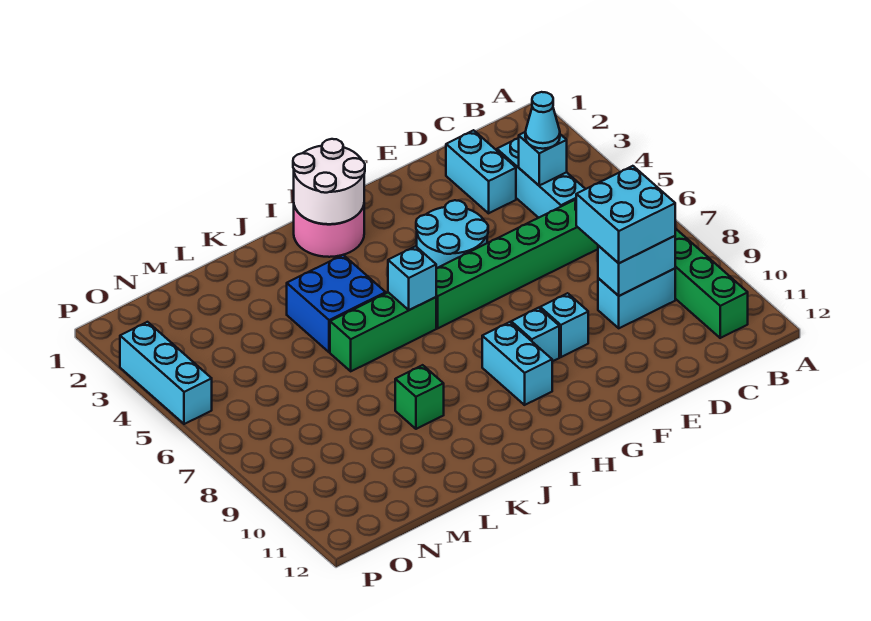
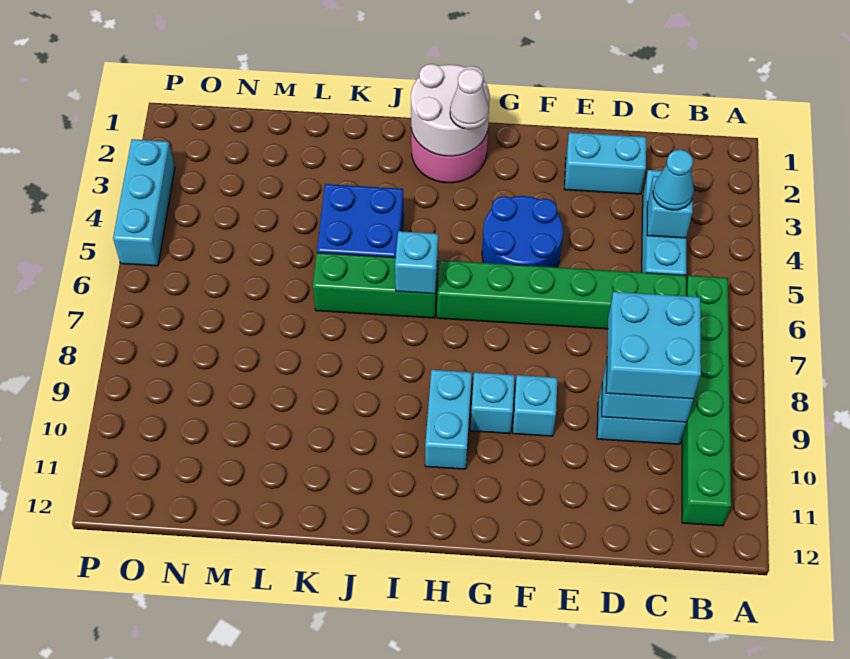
cyan brick D2:D3 level 1 -> cyan brick D2:E2 level 1
cyan round brick F4:G5 level 1 -> blue round brick F4:G5 level 1
none -> white cone H2 level 3
green brick K9 level 1 -> none

